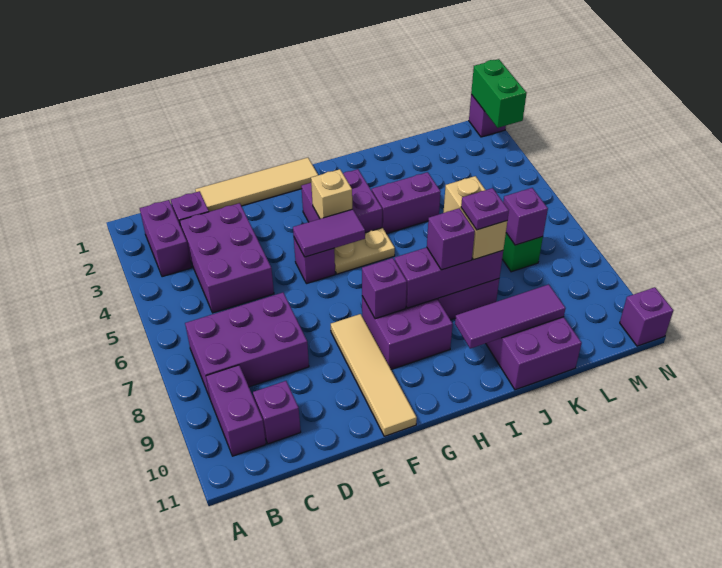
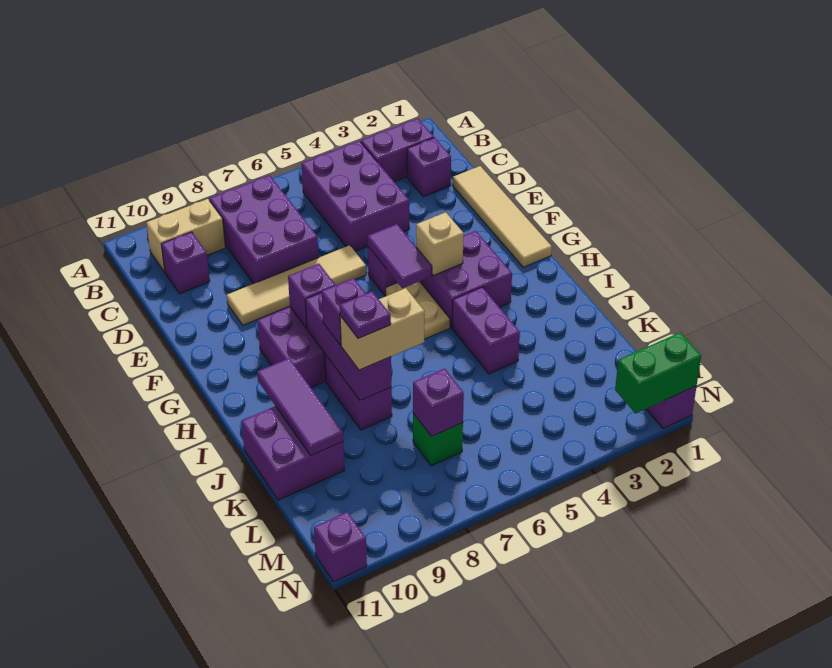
purple brick B9:B10 level 1 -> tan brick B9:B10 level 1
purple brick C3:D5 level 1 -> purple brick B4:D5 level 1
tan tile F8:F11 level 1 -> tan tile E6:E9 level 1

